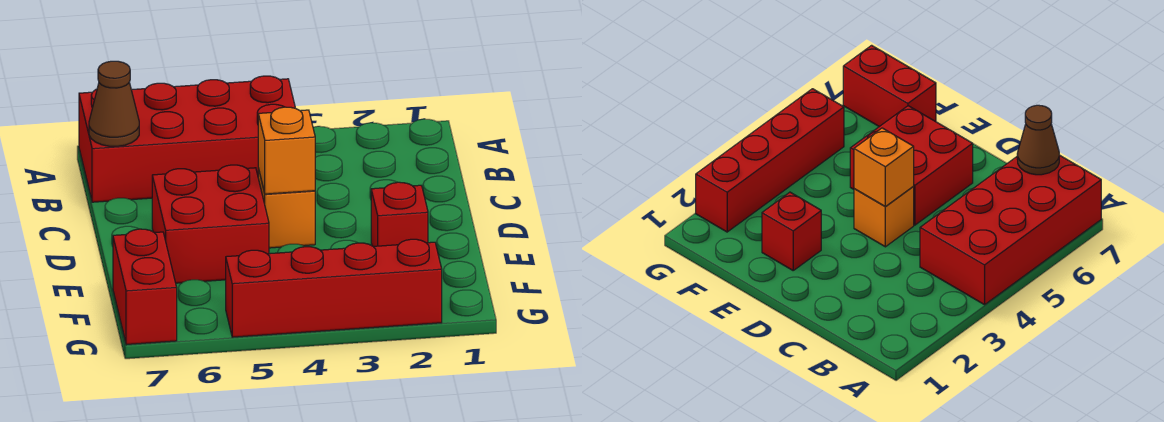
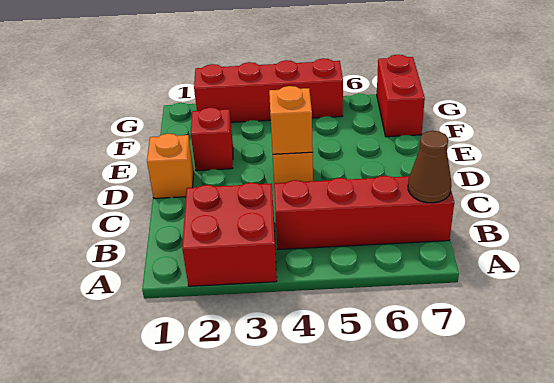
red brick A4:B7 level 1 -> red brick B4:B7 level 1
none -> orange brick D1 level 1
red brick D5:E6 level 1 -> red brick A2:B3 level 1

